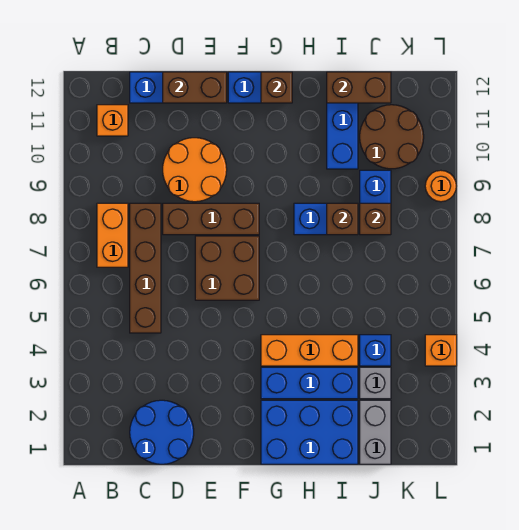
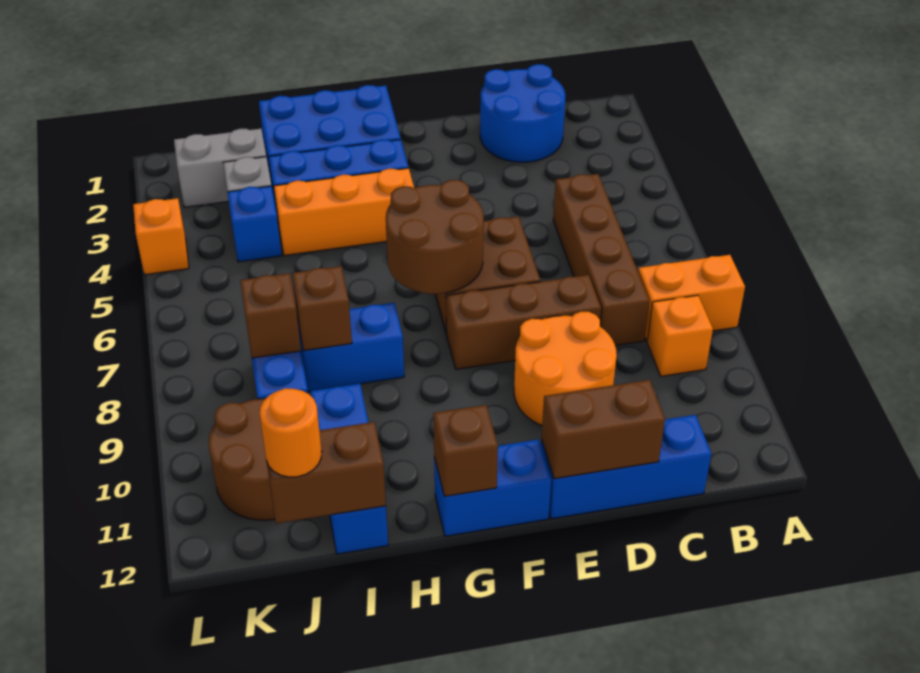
orange brick B7:B8 level 1 -> orange brick A8:B8 level 1
orange brick B11 level 1 -> orange brick B9 level 1
none -> brown round brick F6:G7 level 2
grey brick J1:J2 level 1 -> grey brick J2:K2 level 1
orange round brick L9 level 1 -> orange round brick J12 level 3

